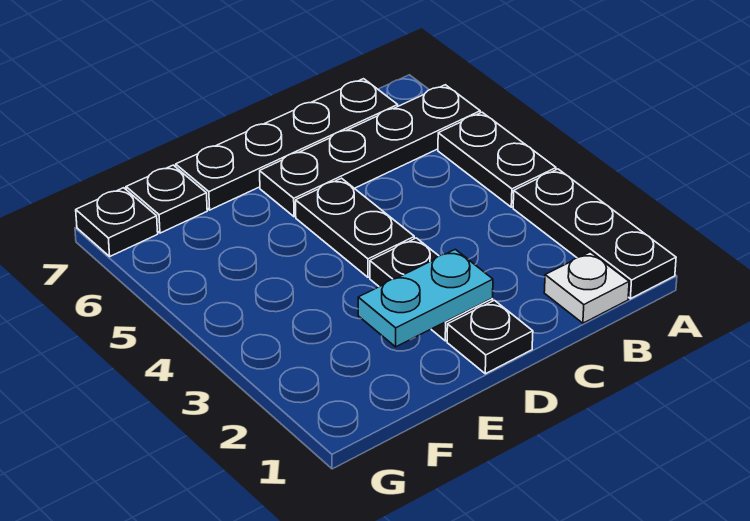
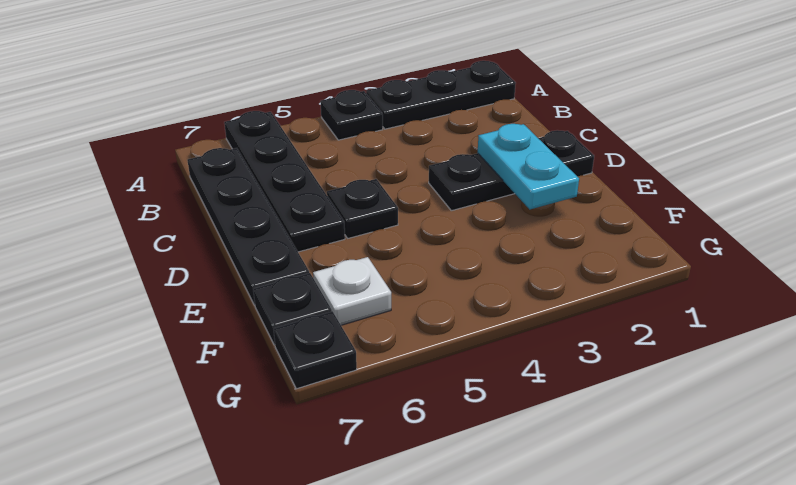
black plate A4:A5 level 1 -> black plate A4 level 1
white plate B1 level 1 -> white plate F6 level 1
black plate D4:D5 level 1 -> black plate D5 level 1

